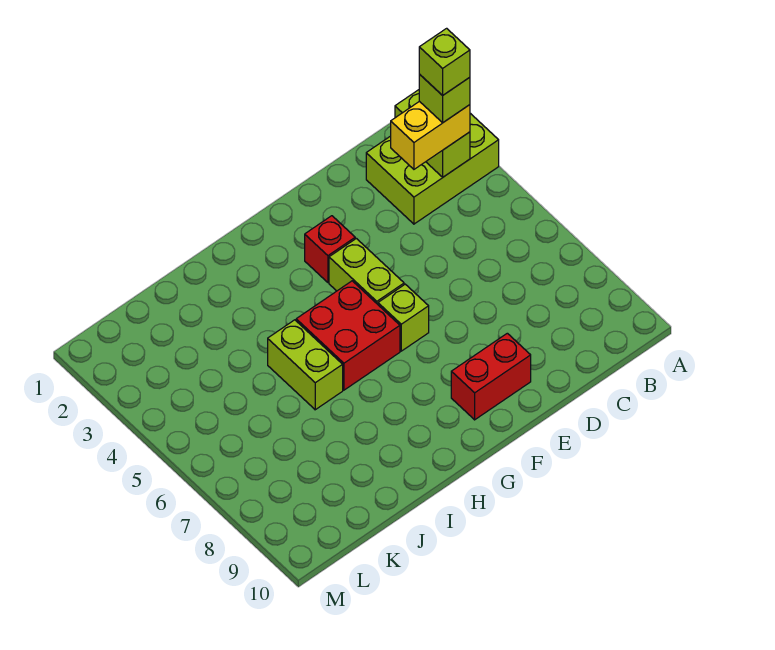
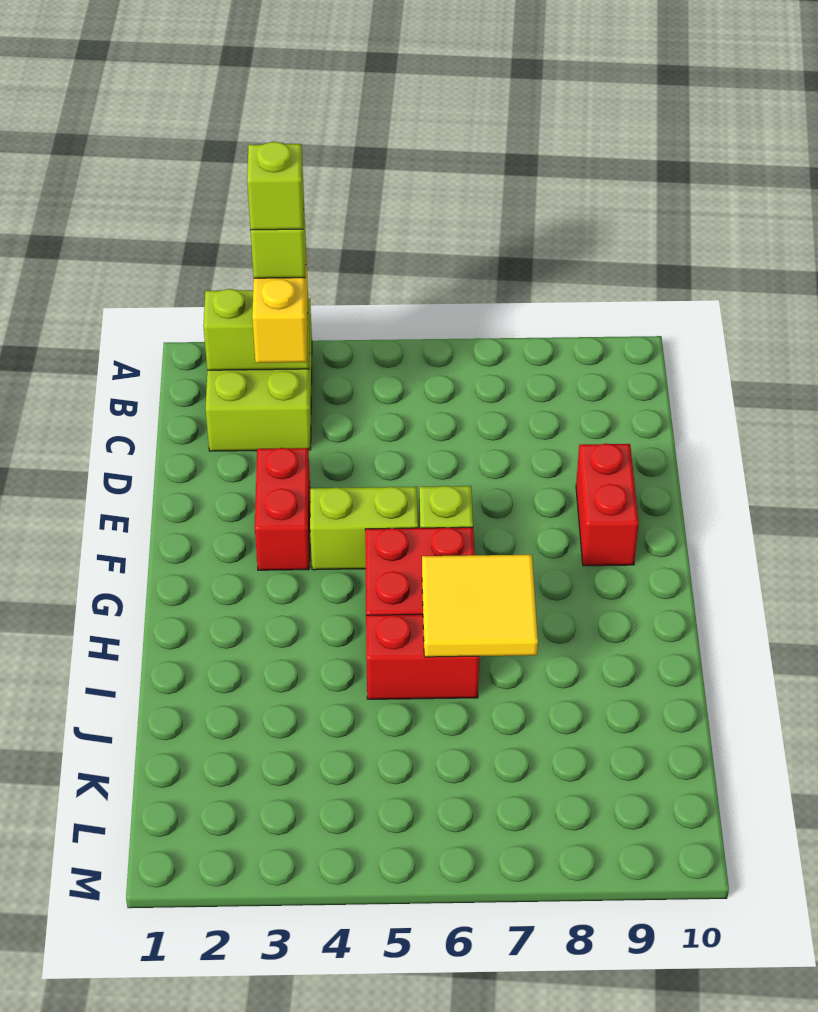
red brick F3 level 1 -> red brick E3:F3 level 1
none -> yellow tile H6:I7 level 2
lime brick I5:I6 level 1 -> red brick I5:I6 level 1

